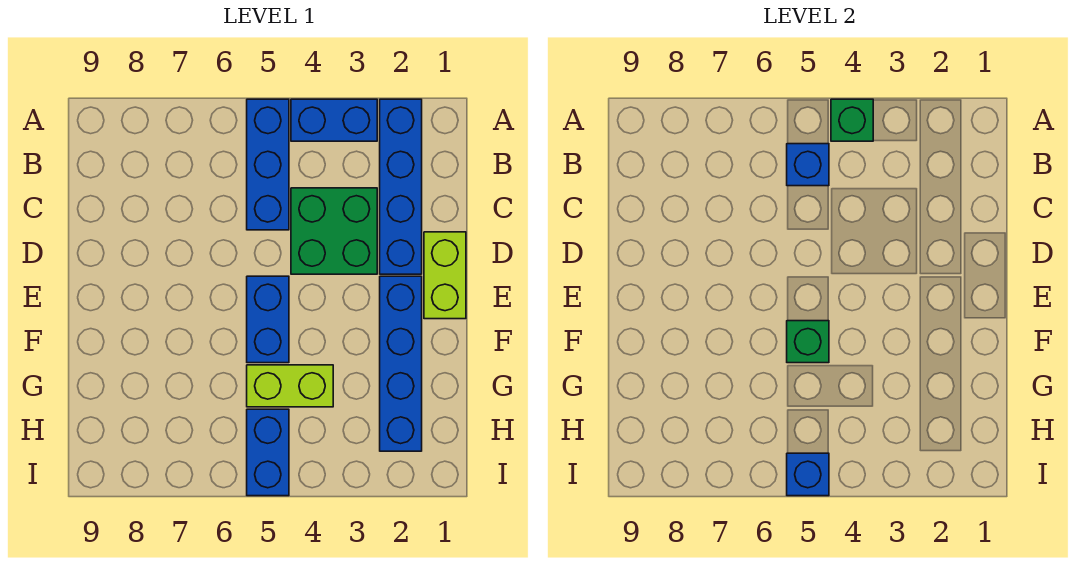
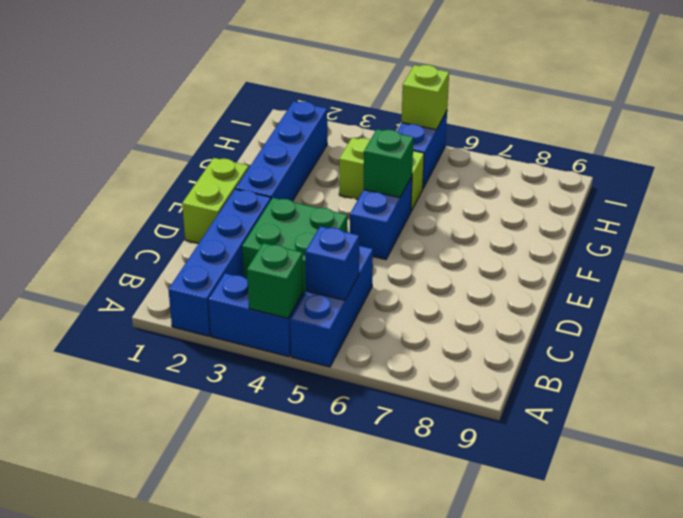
blue brick I5 level 2 -> lime brick I5 level 2

